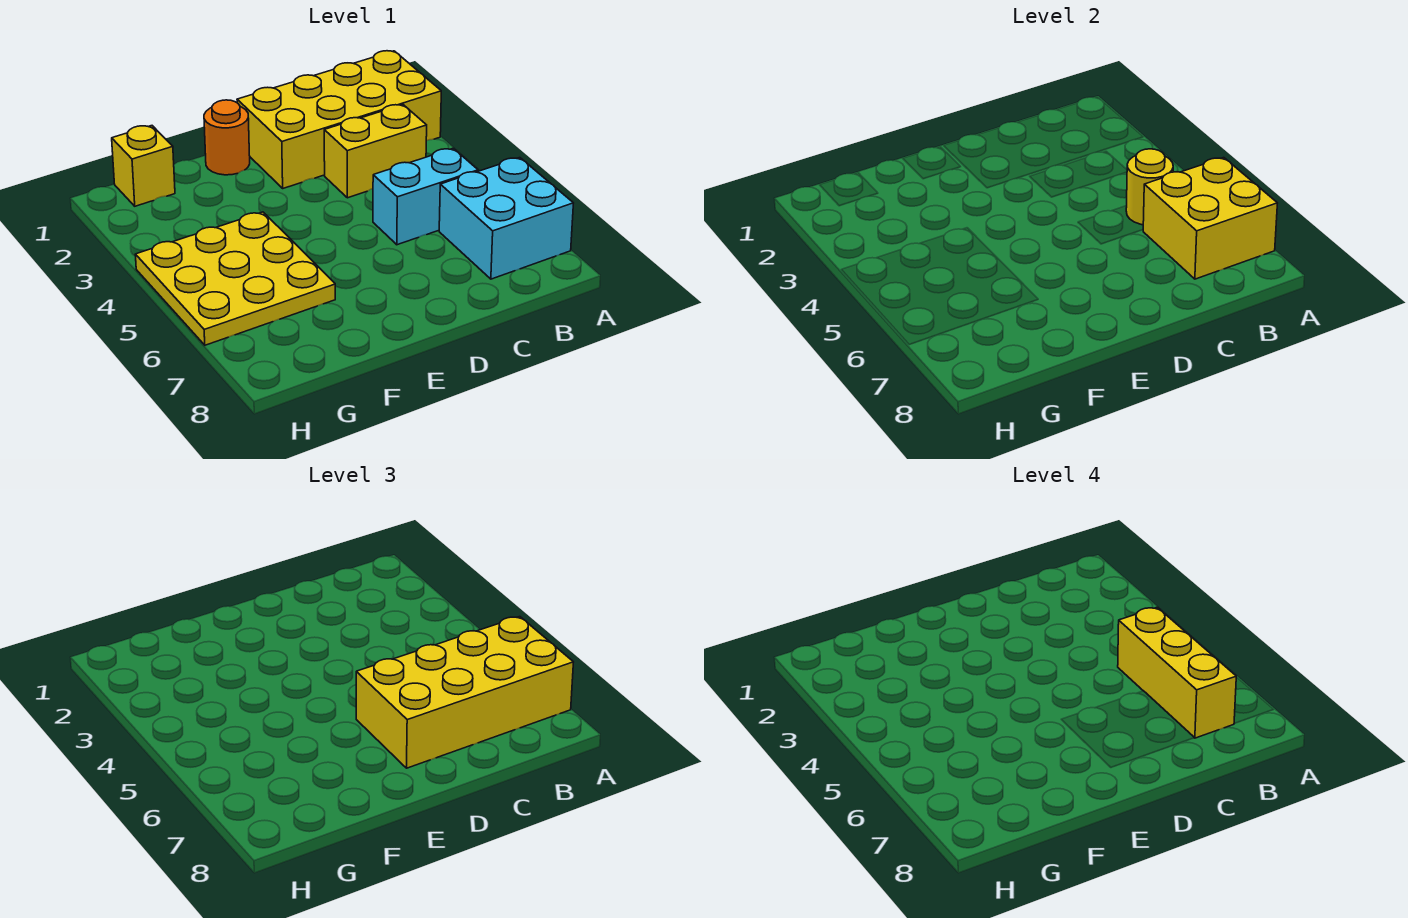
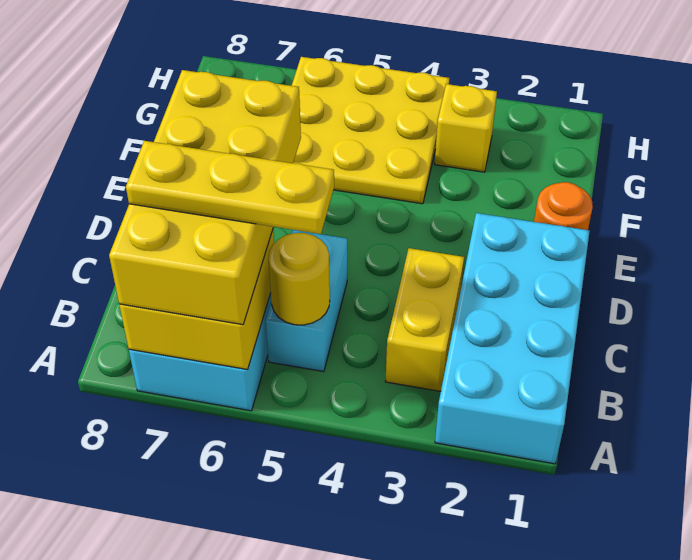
yellow brick A1:D2 level 1 -> cyan brick A1:D2 level 1
yellow brick B5:B7 level 4 -> yellow plate B5:B7 level 4
yellow brick G1 level 1 -> yellow brick G3 level 1

